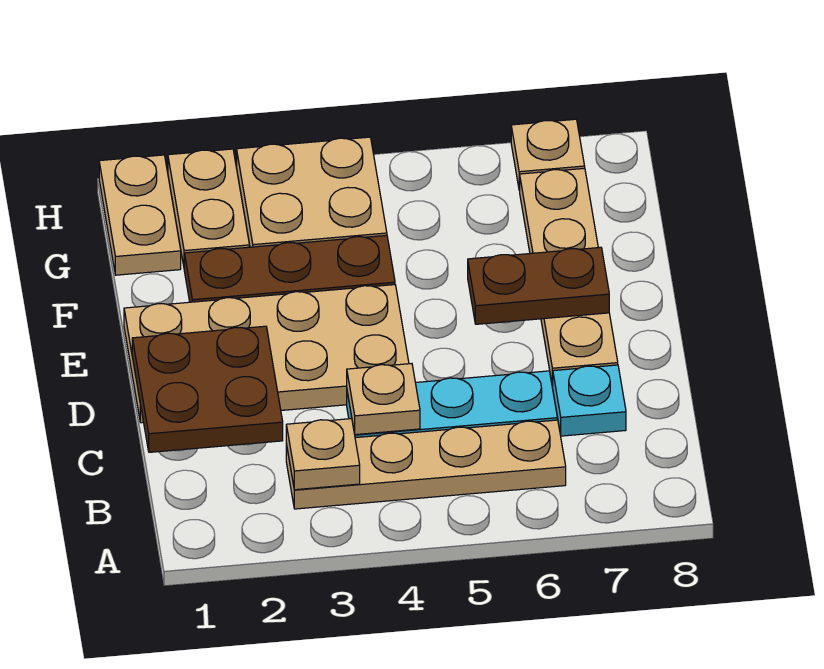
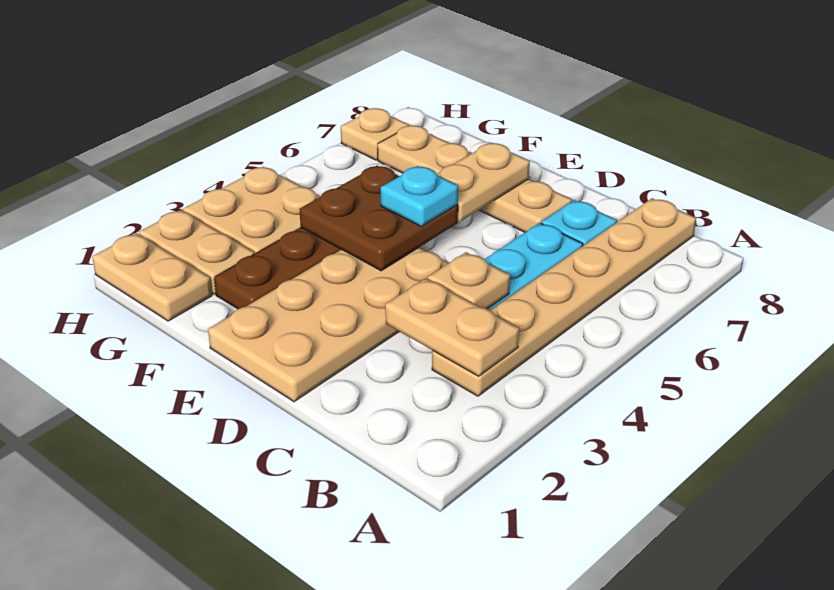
tan plate B3:B6 level 1 -> tan plate B3:B8 level 1
tan plate B3 level 2 -> tan plate B3:C3 level 2
brown plate C1:D2 level 2 -> brown plate E4:F5 level 2
none -> cyan plate E5 level 3
brown plate E6:E7 level 2 -> tan plate E6:E7 level 2

